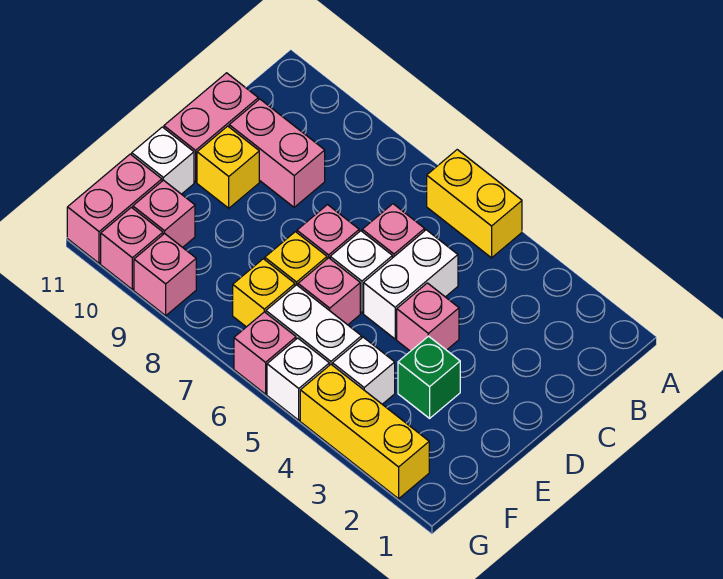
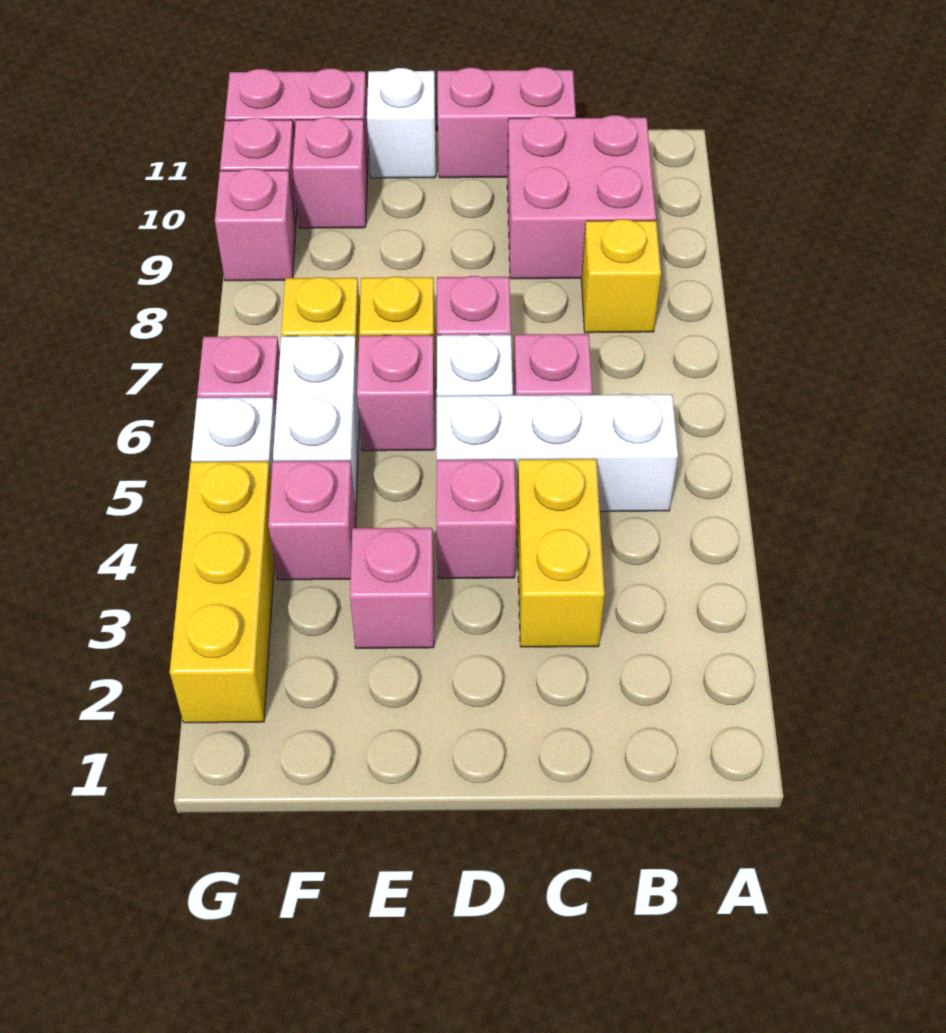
yellow brick A5:A6 level 1 -> yellow brick C3:C4 level 1
white brick C5:D5 level 1 -> white brick B5:D5 level 1
pink brick C9:C10 level 1 -> pink brick B9:C10 level 1
yellow brick D10 level 1 -> yellow brick B8 level 1
green brick E3 level 1 -> pink brick E3 level 1
white brick F4 level 1 -> pink brick F4 level 1

